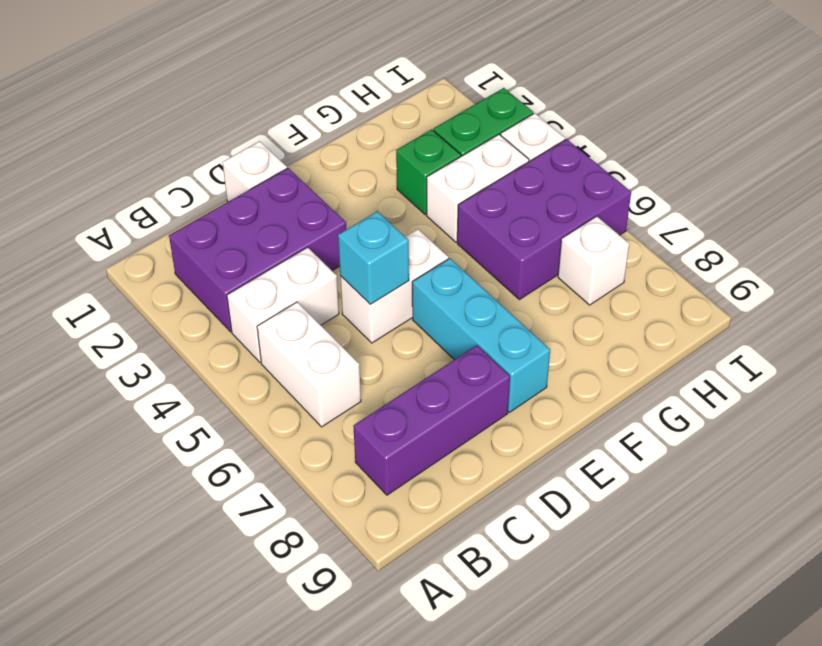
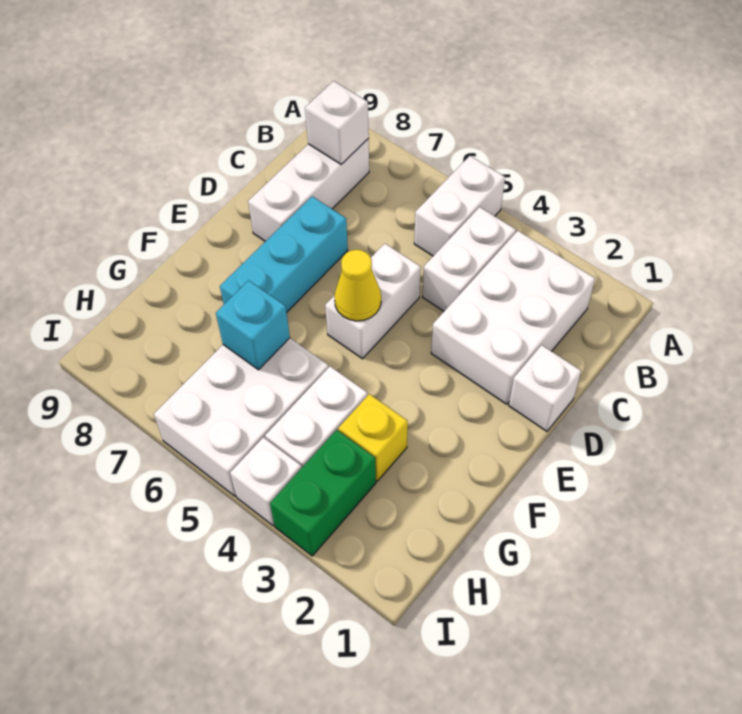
purple brick B2:D3 level 1 -> white brick B2:D3 level 1
white brick B5:B6 level 1 -> white brick A5:B5 level 1
purple brick B8:D8 level 1 -> white brick B8:D8 level 1
cyan brick D5 level 2 -> cyan brick G6 level 2
none -> yellow cone E5 level 2
cyan brick E6:E8 level 1 -> cyan brick D7:F7 level 1
green brick G3 level 1 -> yellow brick G3 level 1
purple brick G5:I6 level 1 -> white brick G5:I6 level 1
white brick H7 level 1 -> white brick B8 level 2

